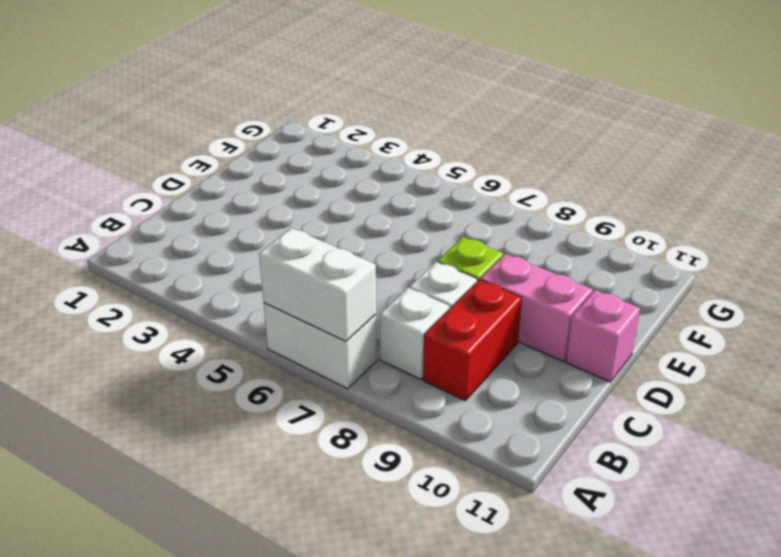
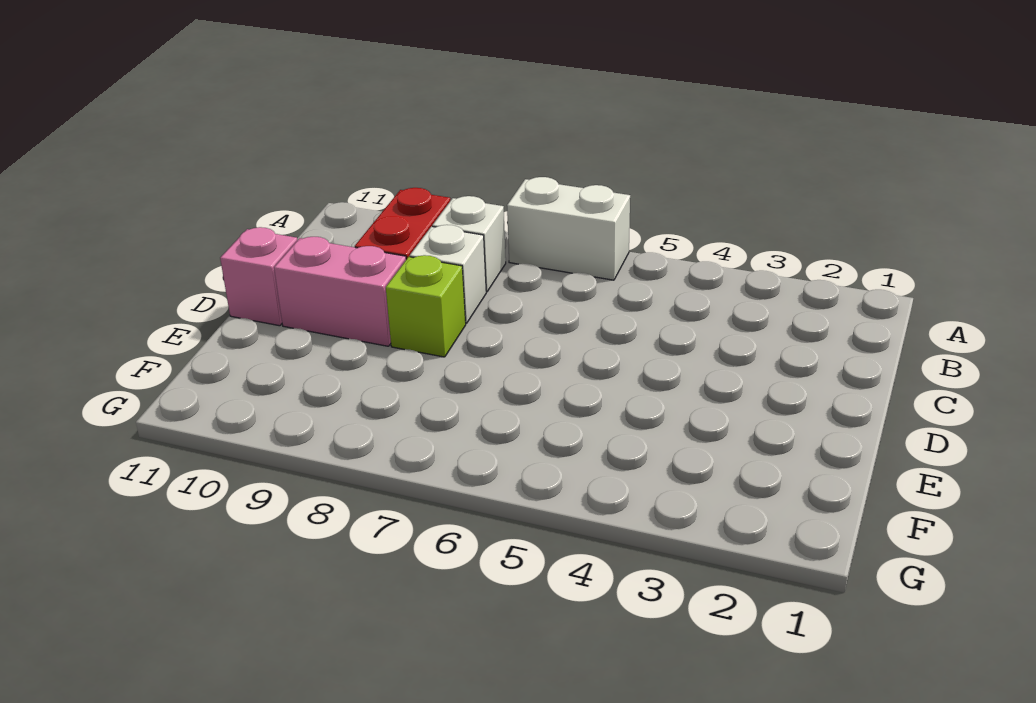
white brick A6:A7 level 2 -> none

